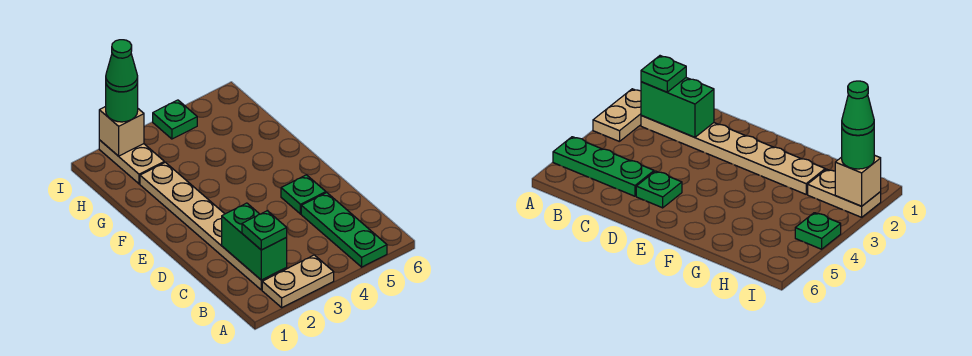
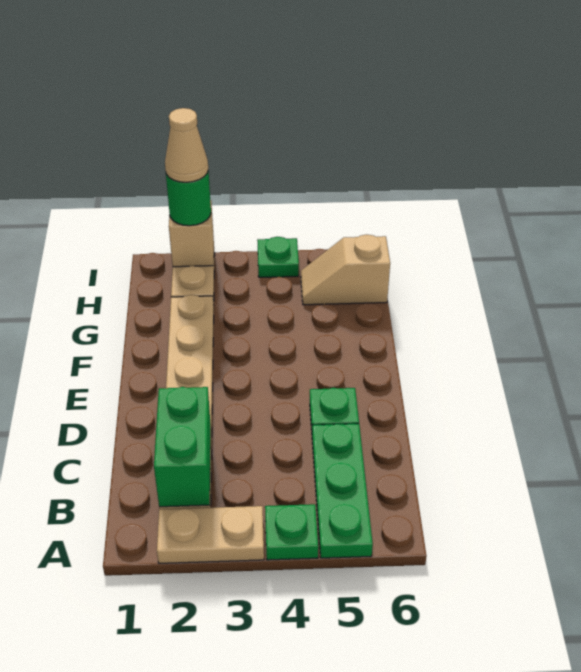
green plate B2 level 3 -> green plate A4 level 1
none -> tan slope H5:H6 level 1 top 6
green cone I2 level 4 -> tan cone I2 level 4

